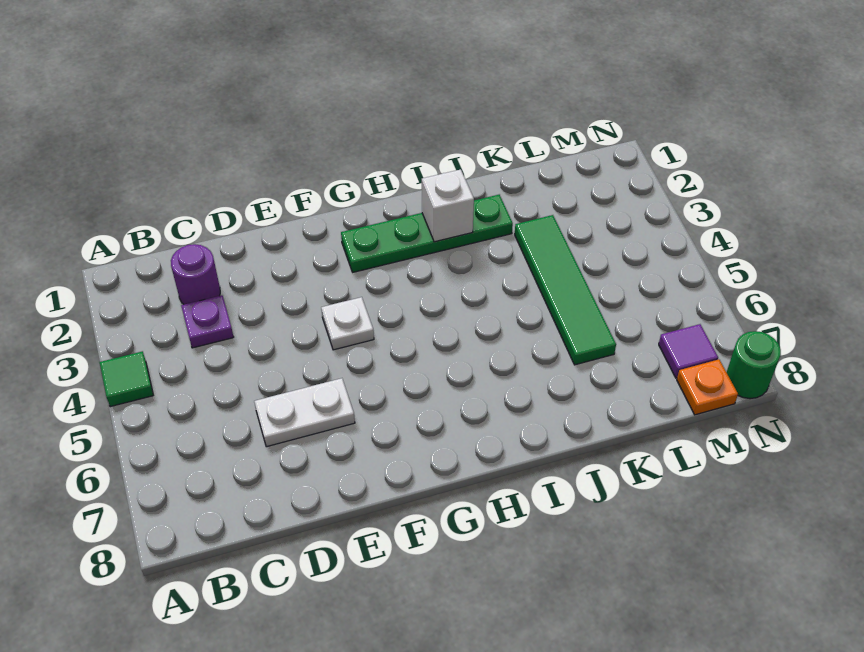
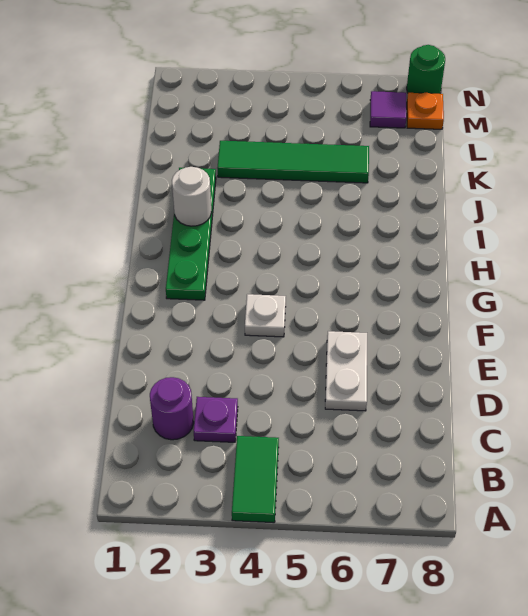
green tile A4 level 1 -> green tile A4:B4 level 1
white brick I2 level 2 -> white round brick I2 level 2

